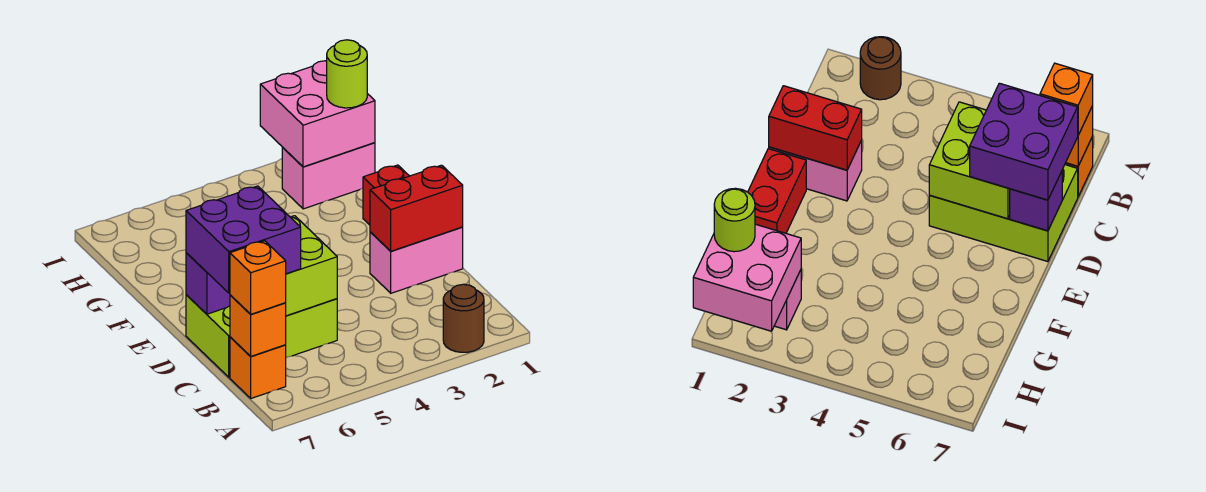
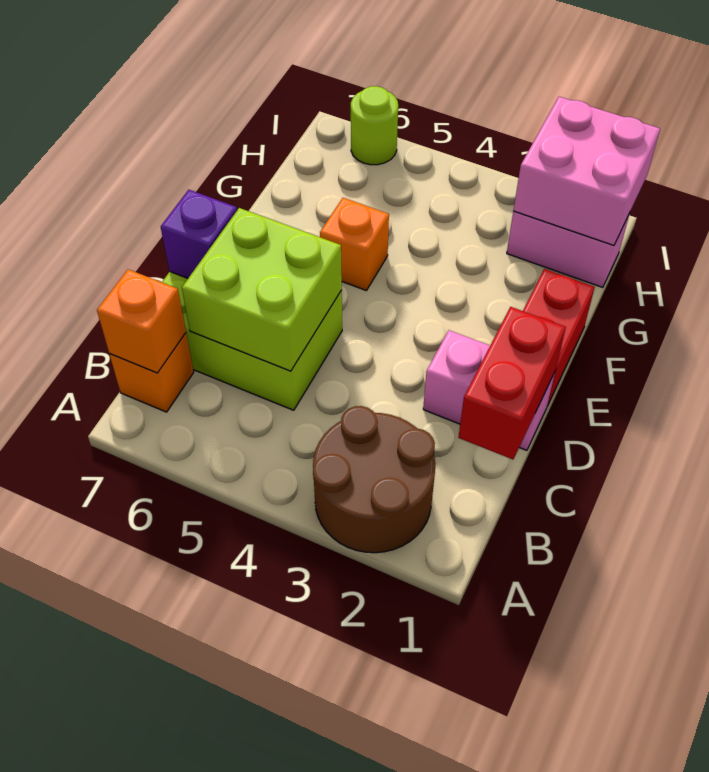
brown round brick A2 level 1 -> brown round brick A2:B3 level 1
orange brick B7 level 3 -> orange brick F5 level 1
purple brick C6:D7 level 3 -> none
red brick D1:D2 level 2 -> red brick C1:D1 level 2
lime round brick H1 level 3 -> lime round brick I6 level 1

